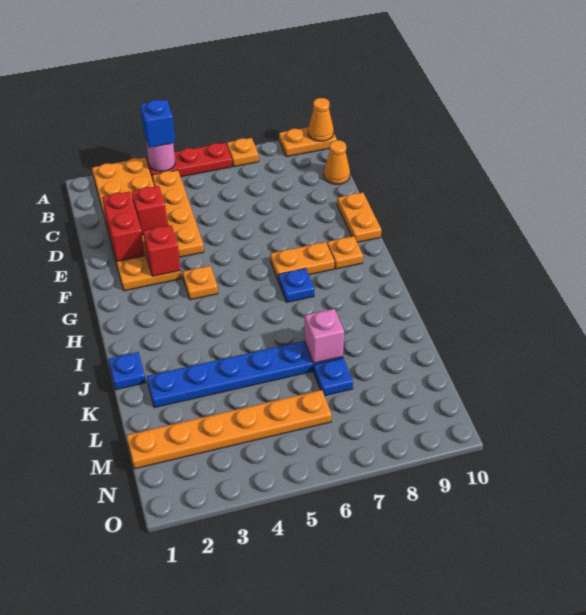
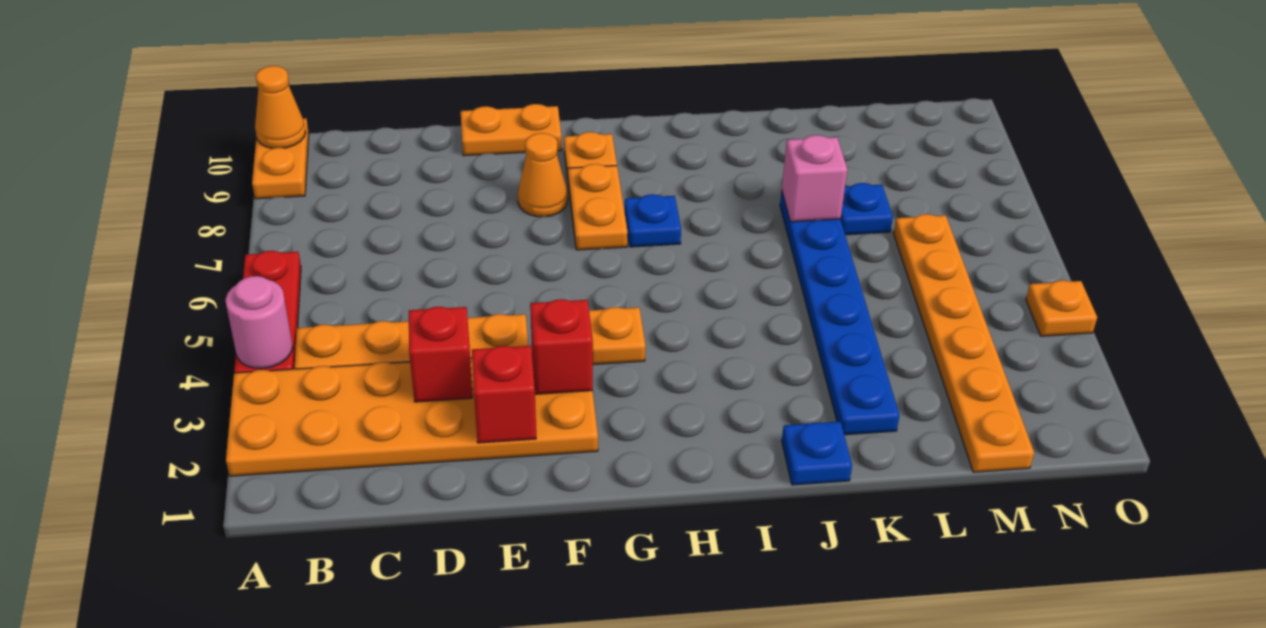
blue brick A4 level 3 -> none
orange plate A7 level 1 -> orange plate O4 level 1
orange cone C10 level 1 -> orange cone F8 level 1
red brick D2:E2 level 2 -> red brick E2 level 2

